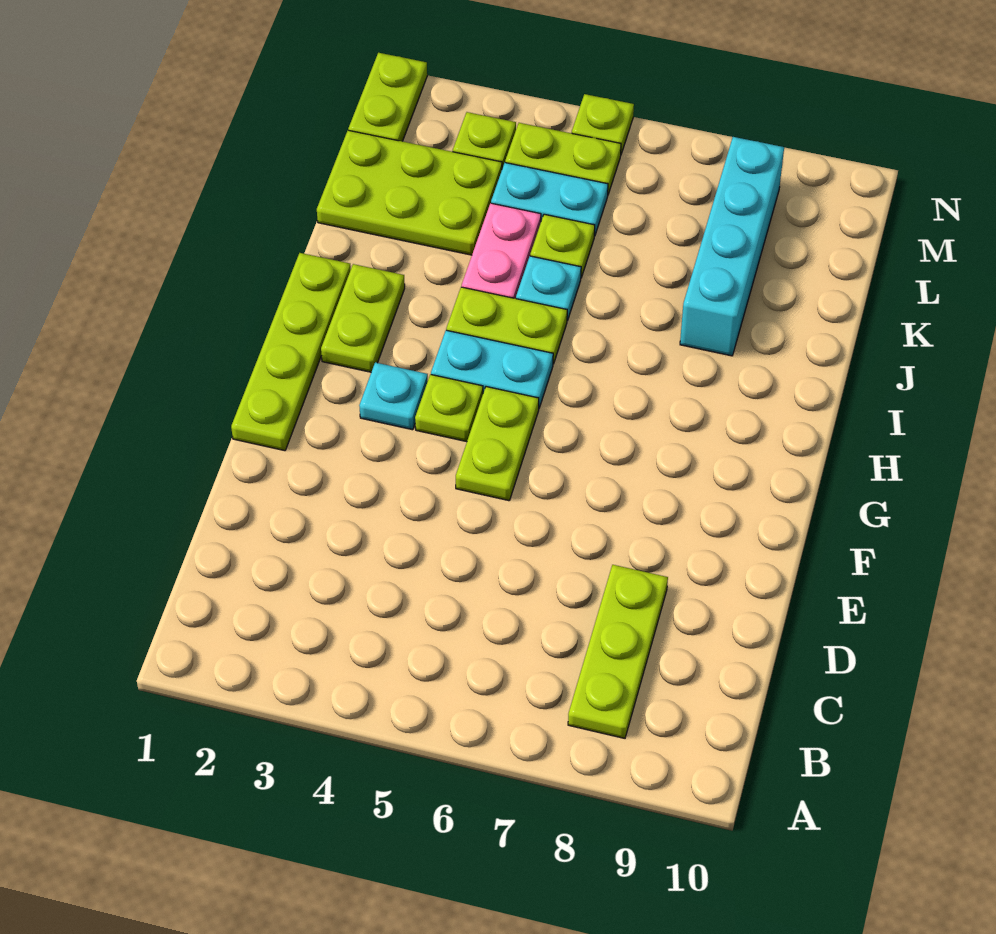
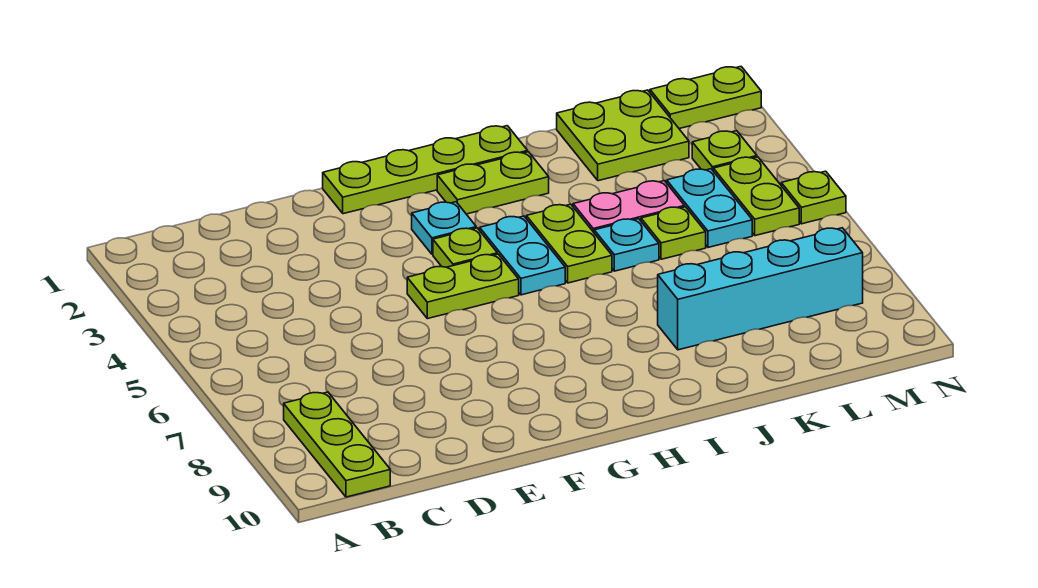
lime plate B8:D8 level 1 -> lime plate B8:B10 level 1
lime plate K1:L3 level 1 -> lime plate K1:L2 level 1

